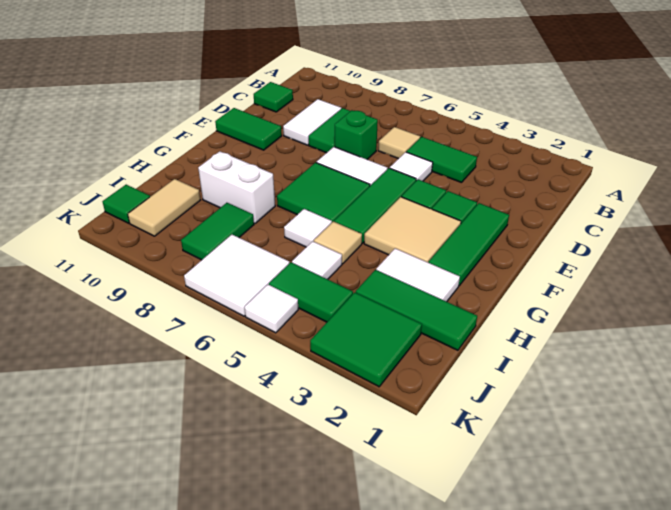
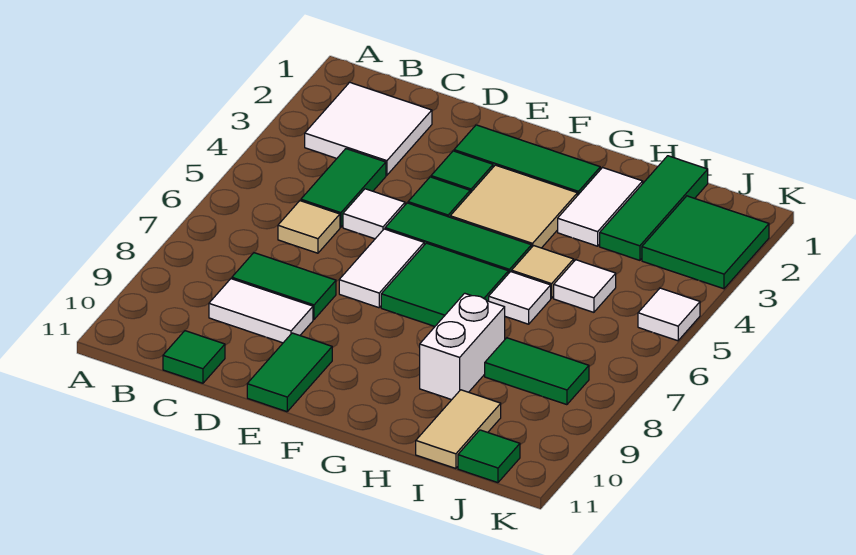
green brick D7 level 1 -> none
tan tile I10:J10 level 1 -> tan tile I10:I11 level 1
green tile J4:J5 level 1 -> none
white tile J6:K7 level 1 -> white tile B2:C3 level 1

